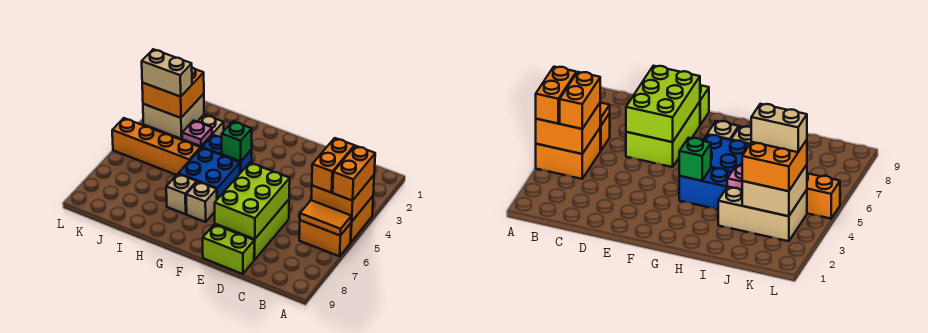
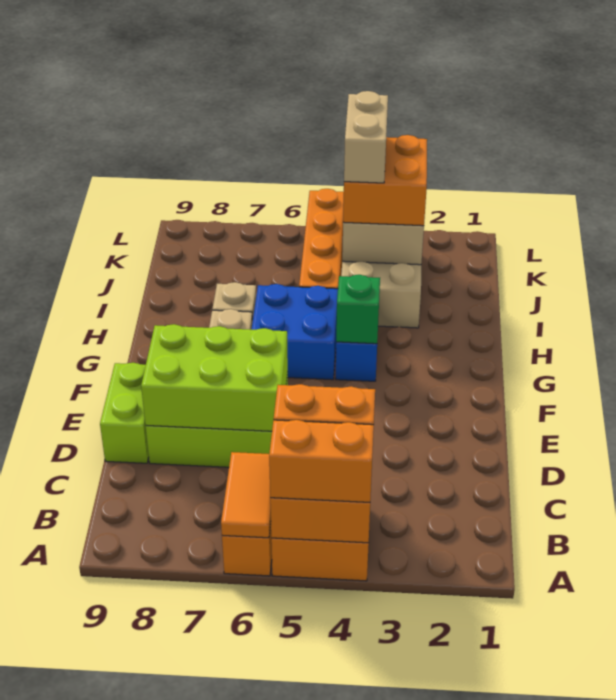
pink plate I4 level 2 -> none

